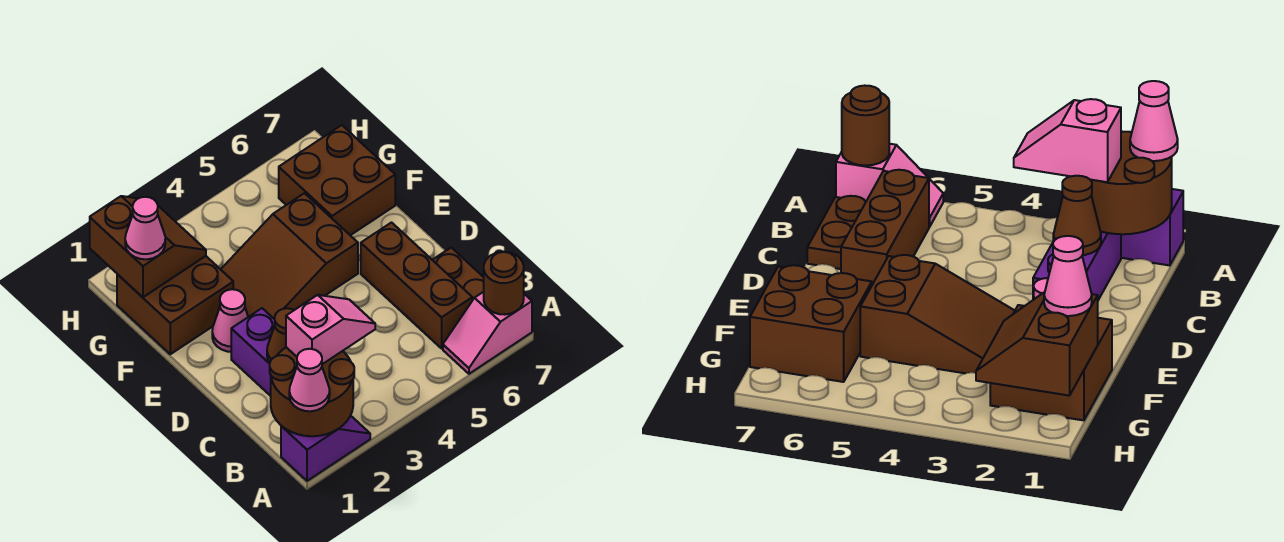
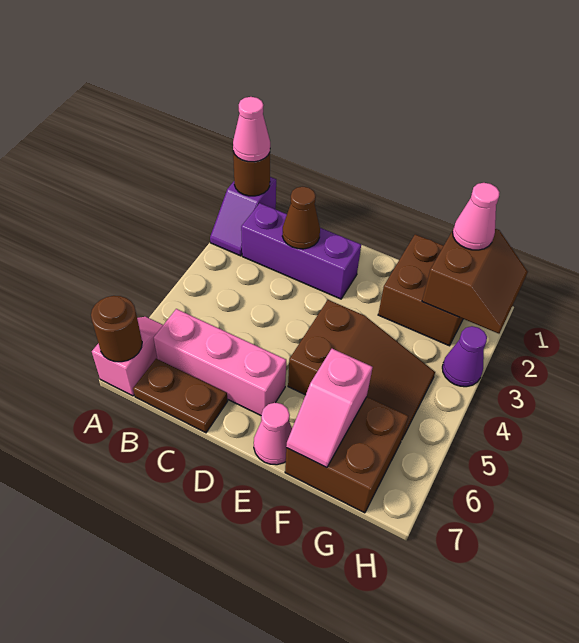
brown round brick A1:B2 level 2 -> brown round brick A1 level 2
pink slope B2:B3 level 3 top 2 -> pink slope F6:F7 level 2 top 6
brown brick B6:D6 level 1 -> pink brick B6:D6 level 1
pink cone E2 level 1 -> pink cone E7 level 1
brown slope E3:F5 level 1 top 5 -> brown slope E4:G5 level 1 top E
brown slope G1:H2 level 2 top 1 -> brown slope G1:H2 level 2 top G
none -> purple cone H3 level 1

